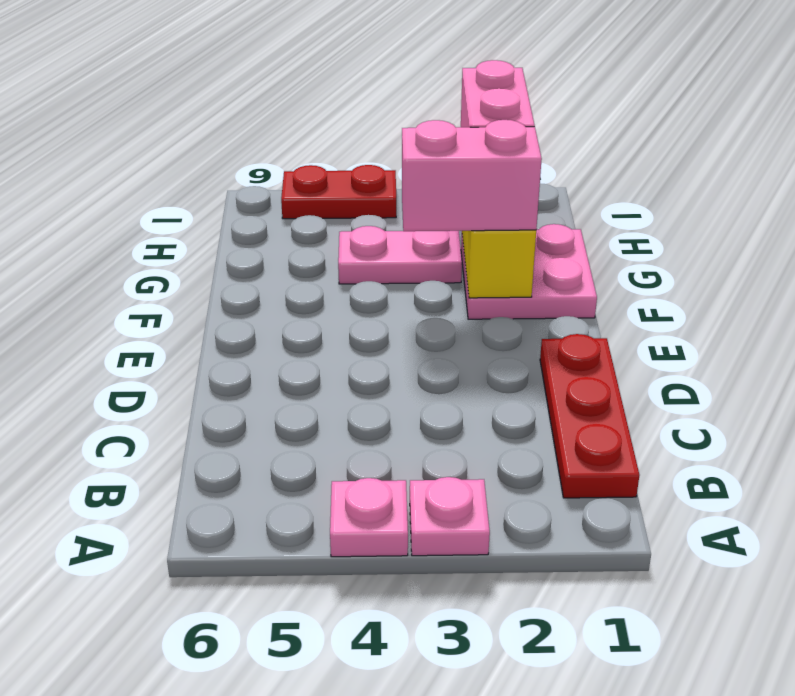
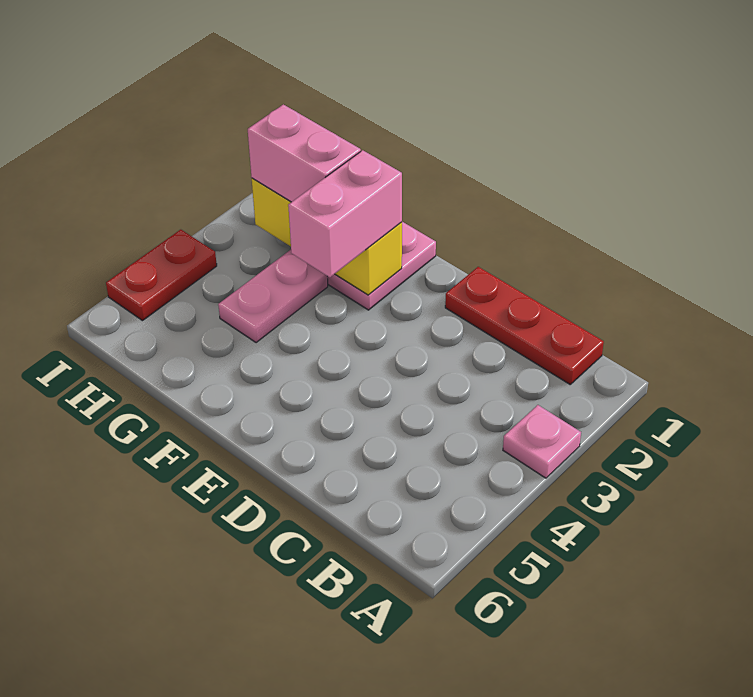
pink plate A4 level 1 -> none

